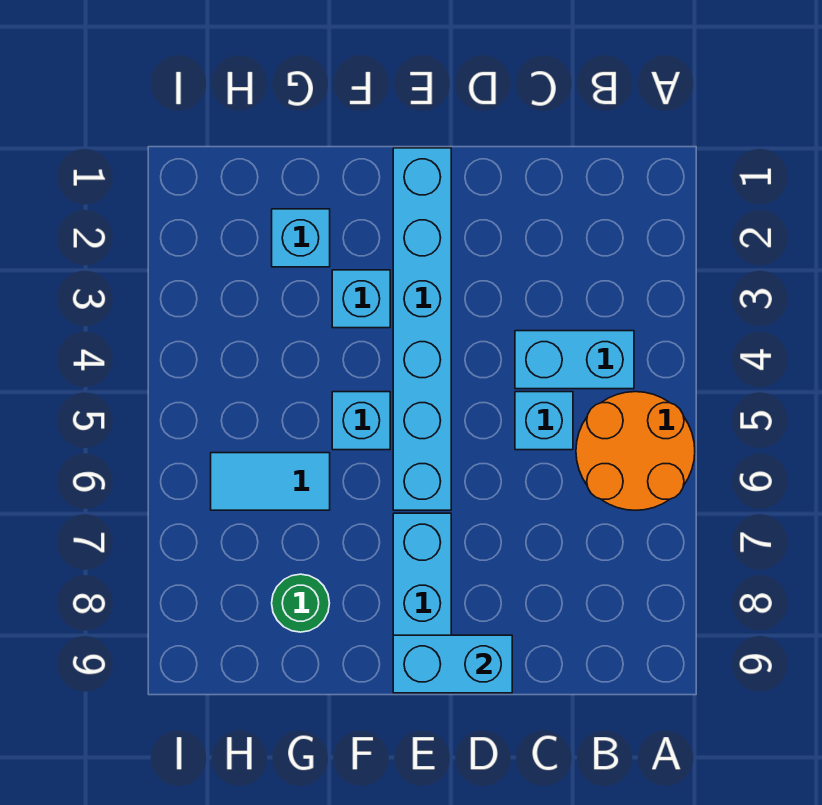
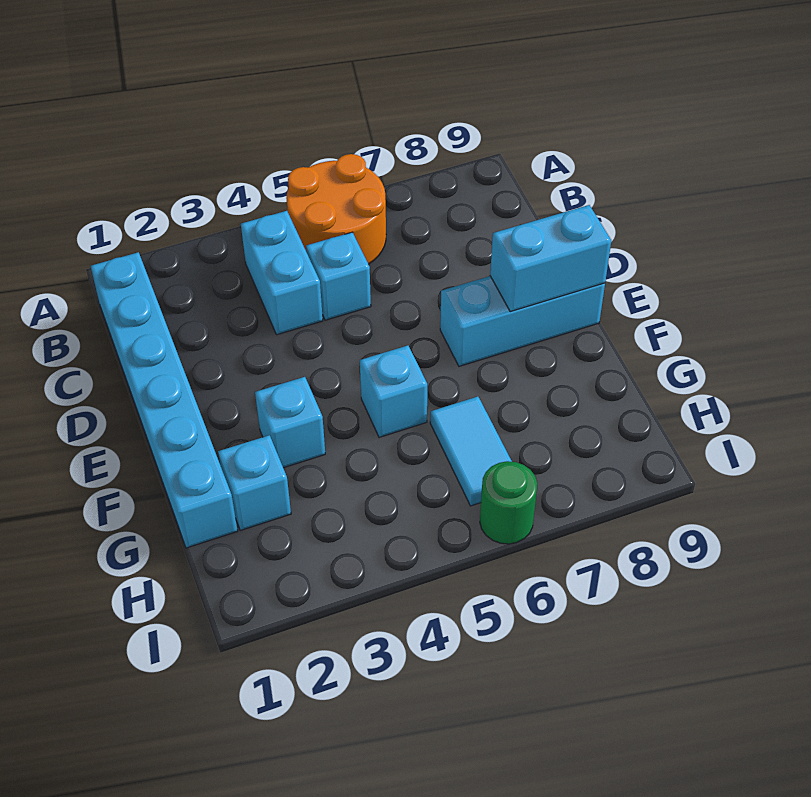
cyan brick D9:E9 level 2 -> cyan brick E8:E9 level 2
cyan brick E1:E6 level 1 -> cyan brick B1:G1 level 1
green round brick G8 level 1 -> green round brick I6 level 1

